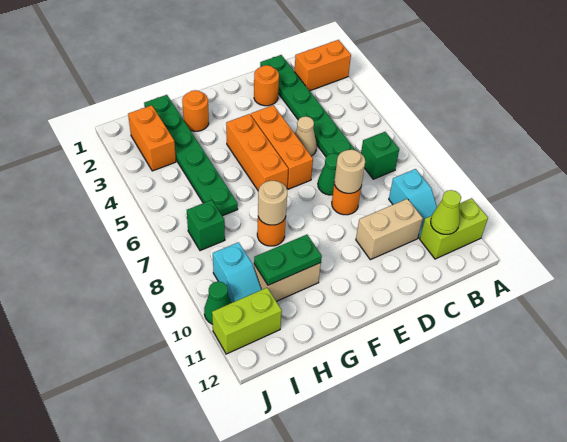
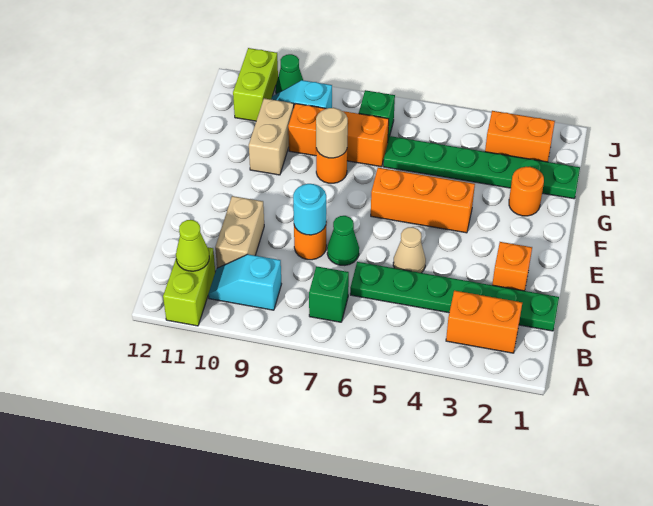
orange brick A2:B2 level 1 -> orange brick B2:B3 level 1
orange round brick D2 level 1 -> orange brick D2 level 1
tan round brick D8 level 2 -> cyan round brick D8 level 2
orange brick E4:E6 level 1 -> orange brick H7:H9 level 1
green plate G10:H10 level 2 -> none

